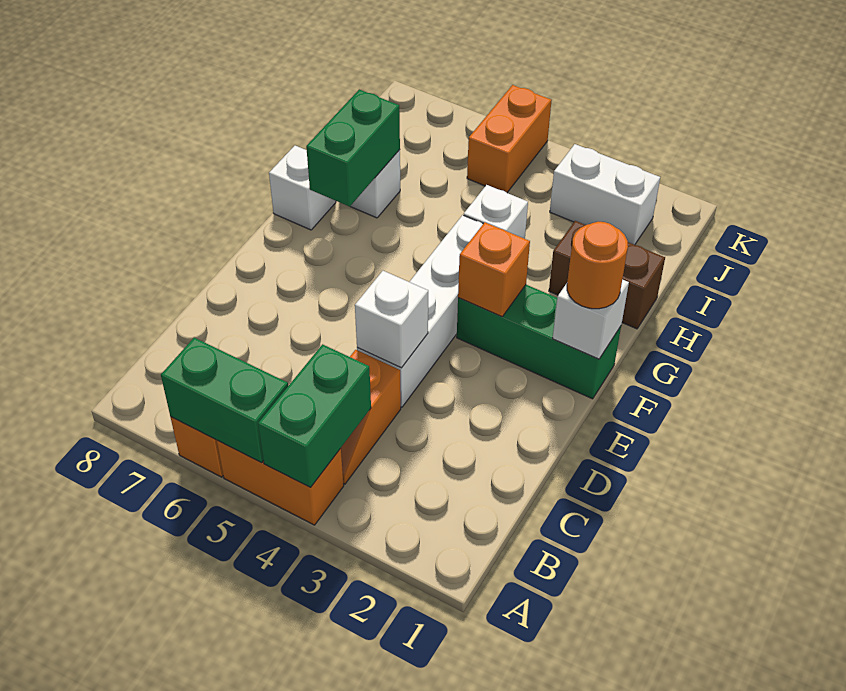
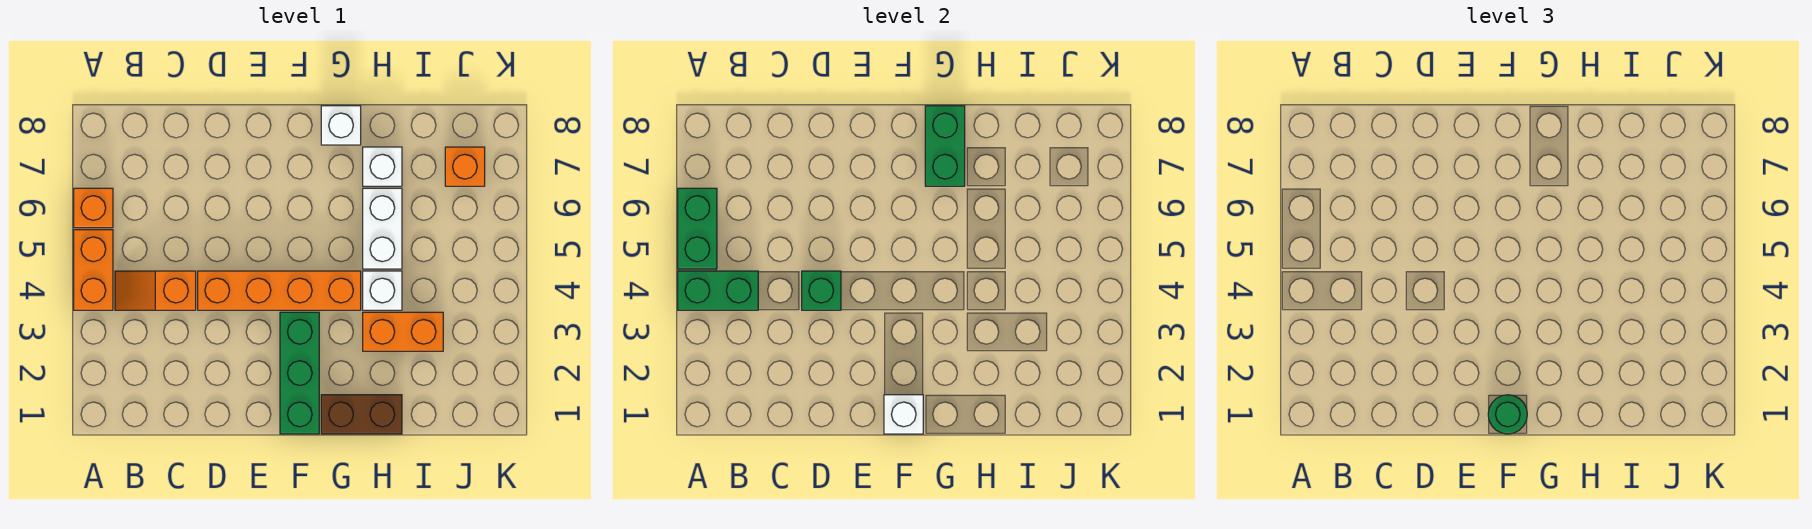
white brick D4:G4 level 1 -> orange brick D4:G4 level 1
white brick D4 level 2 -> green brick D4 level 2
orange round brick F1 level 3 -> green round brick F1 level 3
orange brick F3 level 2 -> orange brick J7 level 1
green brick G7:H7 level 2 -> green brick G7:G8 level 2
brown brick H1:H2 level 1 -> brown brick G1:H1 level 1
white brick J2:J3 level 1 -> white brick H5:H6 level 1
orange brick J5:K5 level 1 -> orange brick H3:I3 level 1

